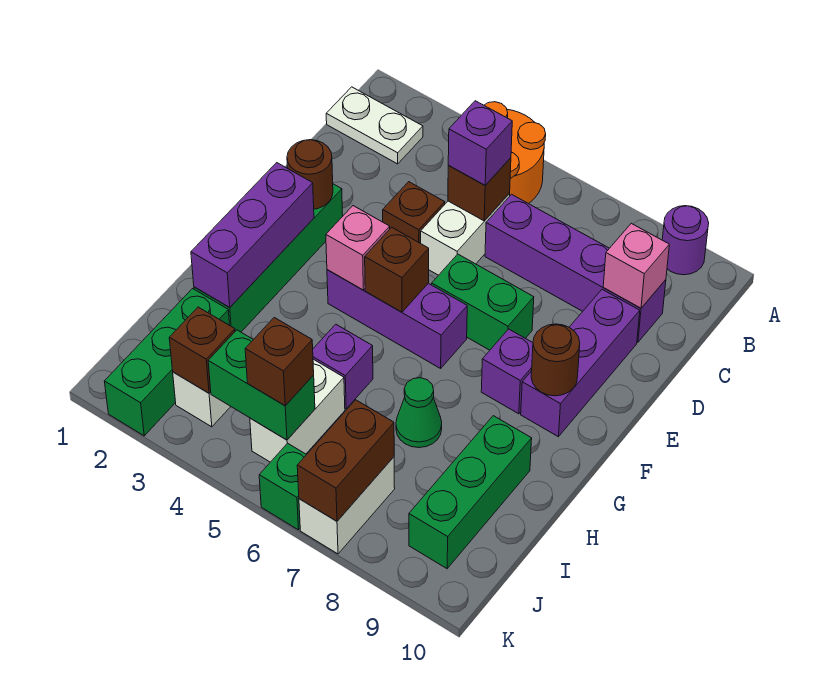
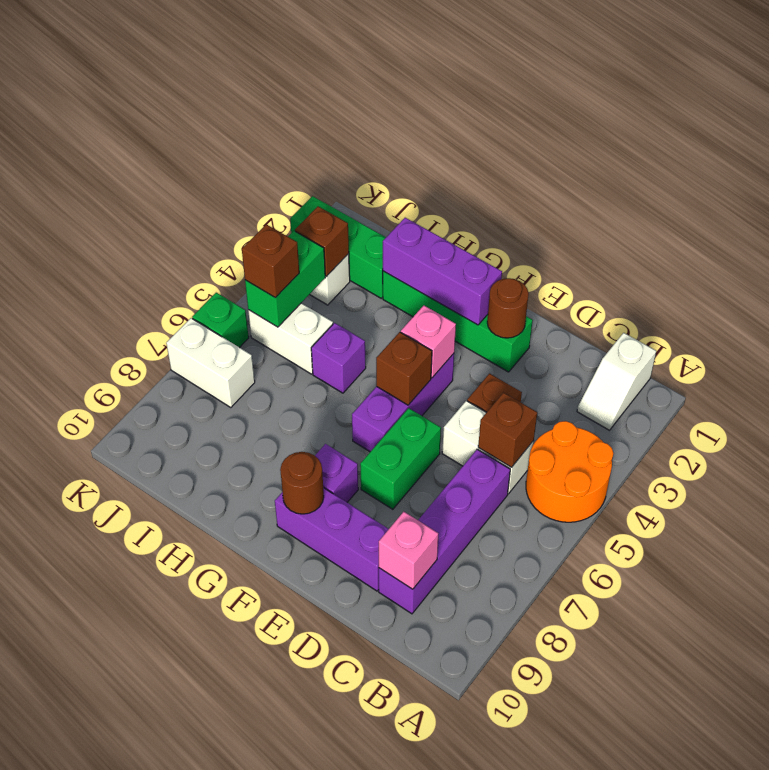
purple round brick A9 level 1 -> none
white plate B1:B2 level 1 -> white slope B1:B2 level 1 top 1
purple brick C5 level 3 -> none
green cone H7 level 1 -> none
green brick H9:J9 level 1 -> none
brown brick J7:K7 level 2 -> none

